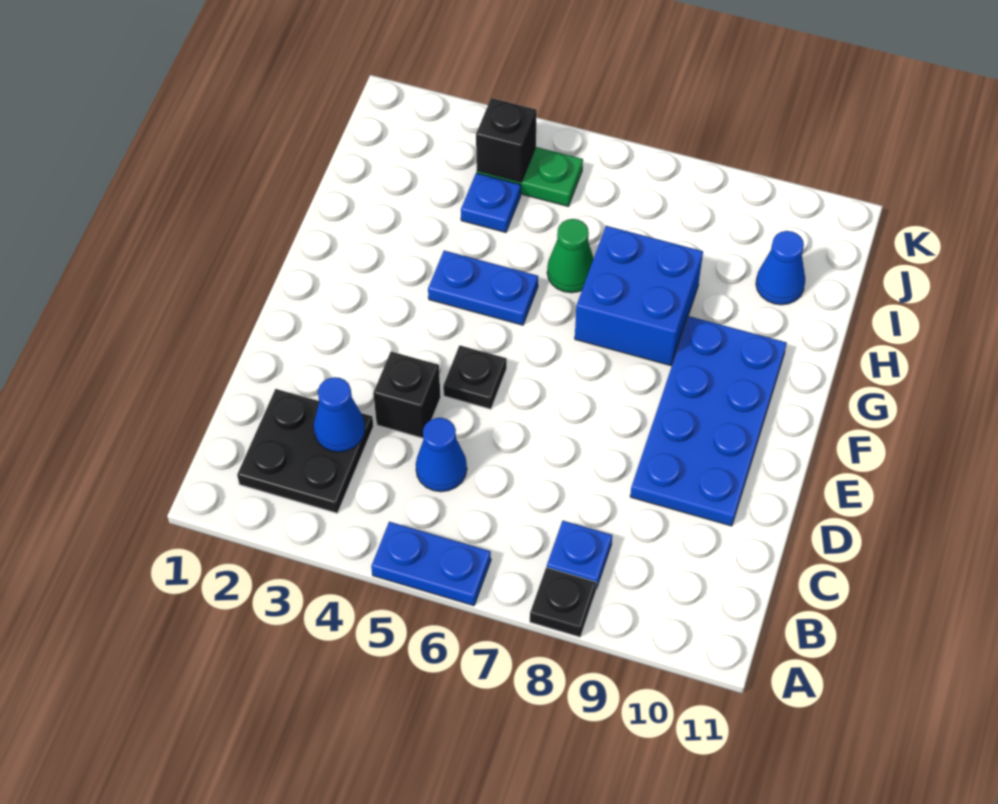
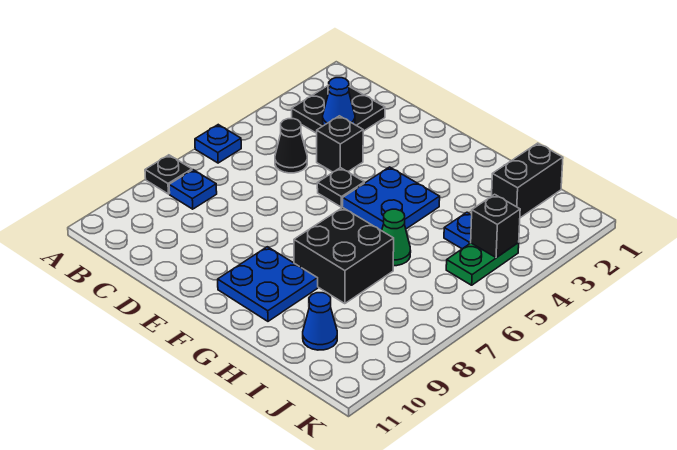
blue plate A5:A6 level 1 -> blue plate A6 level 1
blue cone C5 level 1 -> black cone C5 level 1
blue plate D9:G10 level 1 -> blue plate F9:G10 level 1
blue plate G4:G5 level 1 -> blue plate F4:G5 level 1
blue brick G7:H8 level 1 -> black brick G7:H8 level 1
none -> black brick I1:I2 level 1

